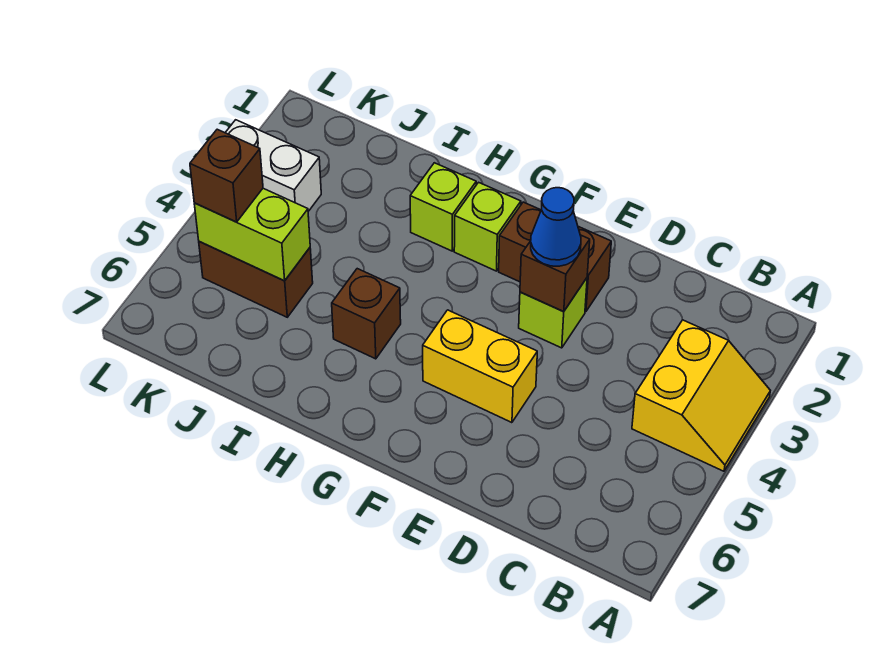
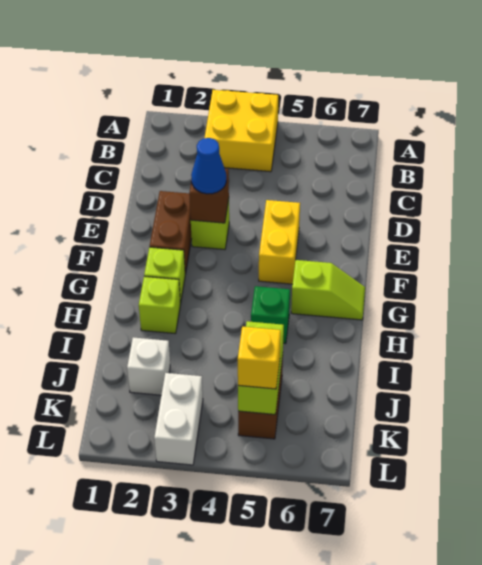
yellow slope A3:B4 level 1 top B -> yellow brick A3:B4 level 1
none -> lime slope G6:G7 level 1 top 6
brown brick H5 level 1 -> green brick H5 level 1
none -> white brick J2 level 1
brown brick K5 level 3 -> yellow brick K5 level 3

